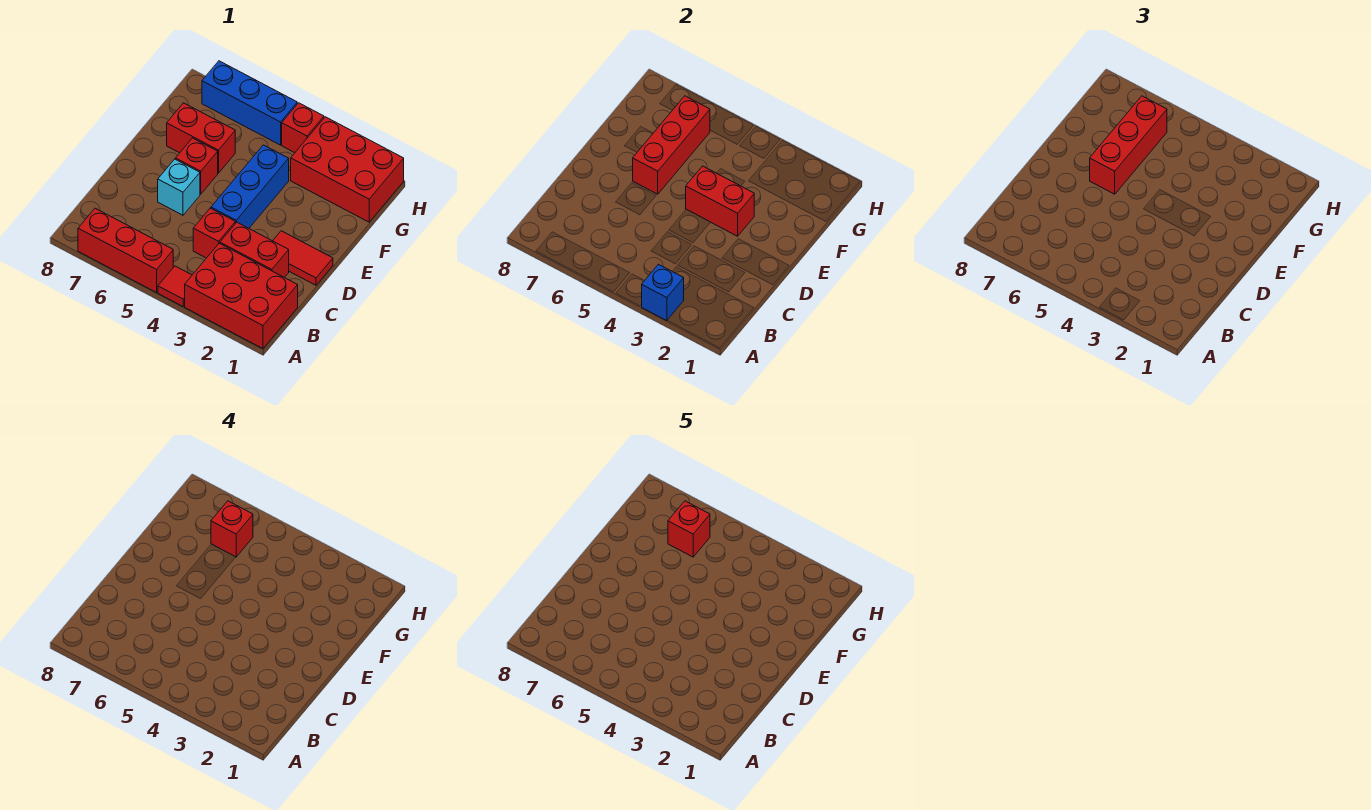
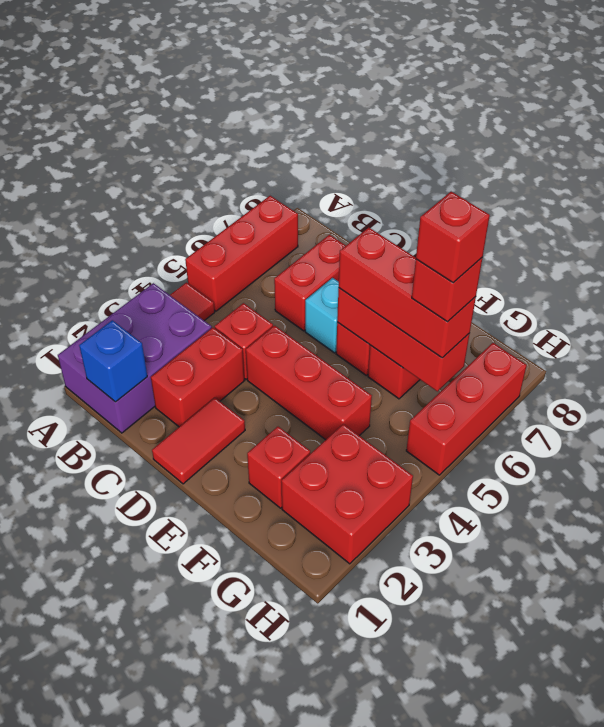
red brick A1:B3 level 1 -> purple brick A1:B3 level 1
blue brick A3 level 2 -> blue brick B1 level 2
blue brick D4:F4 level 1 -> red brick D4:F4 level 1
red brick E3:E4 level 2 -> red brick C6:C7 level 1
red brick G1:H3 level 1 -> red brick G2:H3 level 1
red brick H4 level 1 -> red brick F2 level 1
blue brick H5:H7 level 1 -> red brick H5:H7 level 1

